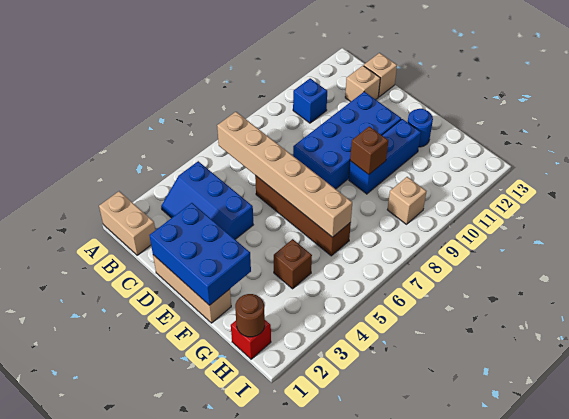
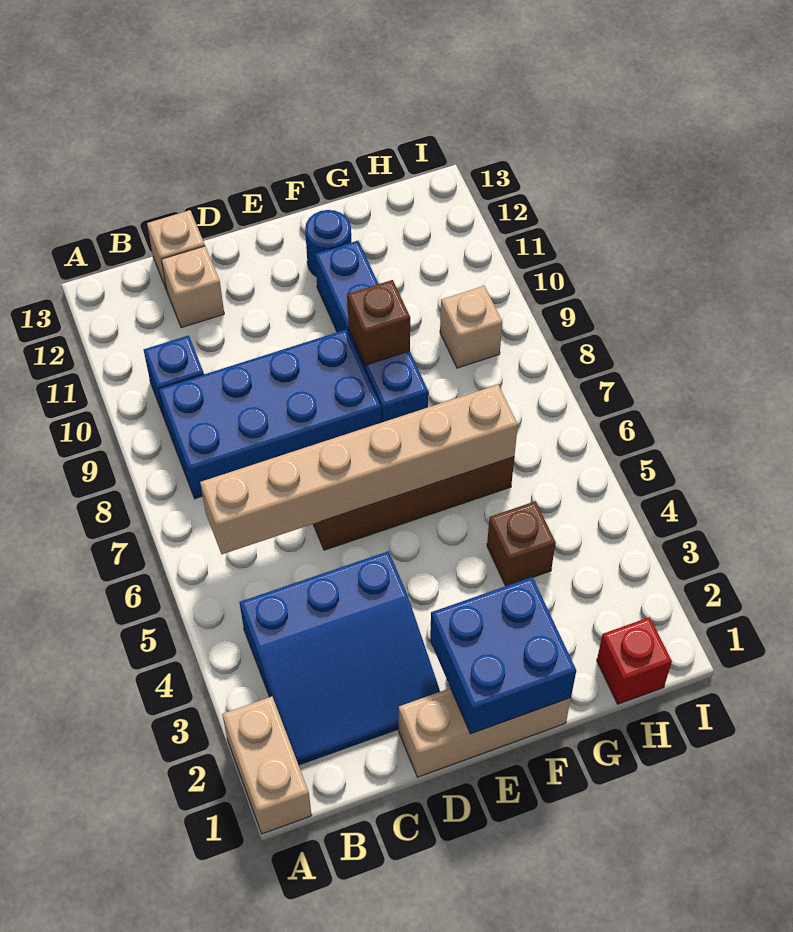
tan brick A1:B1 level 1 -> tan brick A1:A2 level 1
blue slope B3:D4 level 1 top 4 -> blue slope B2:D4 level 1 top 4
blue brick D1:F2 level 2 -> blue brick E1:F2 level 2
blue brick D8:E11 level 1 -> blue brick B8:E9 level 1
blue brick F9:F11 level 1 -> blue brick F8:F11 level 1
brown round brick H1 level 2 -> none

